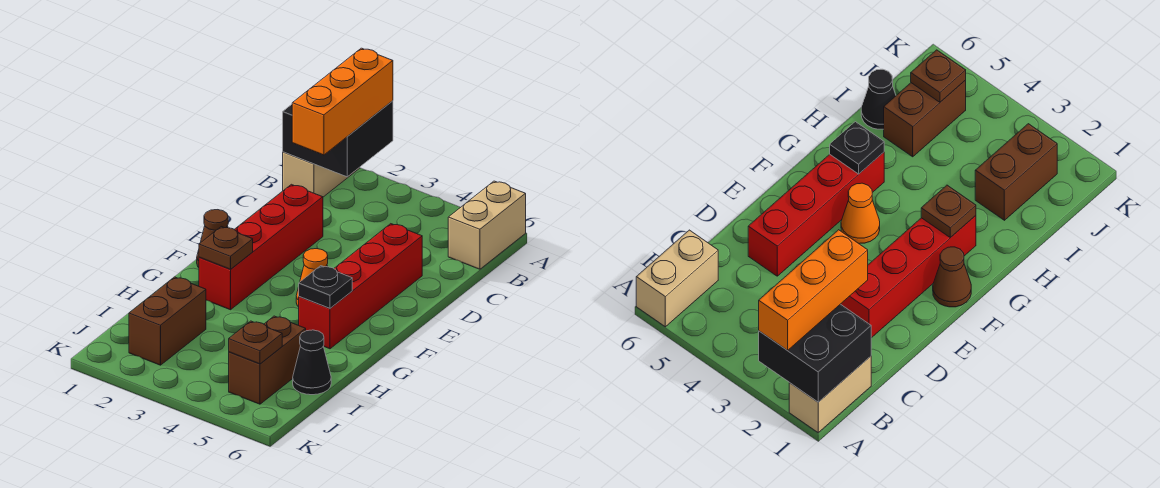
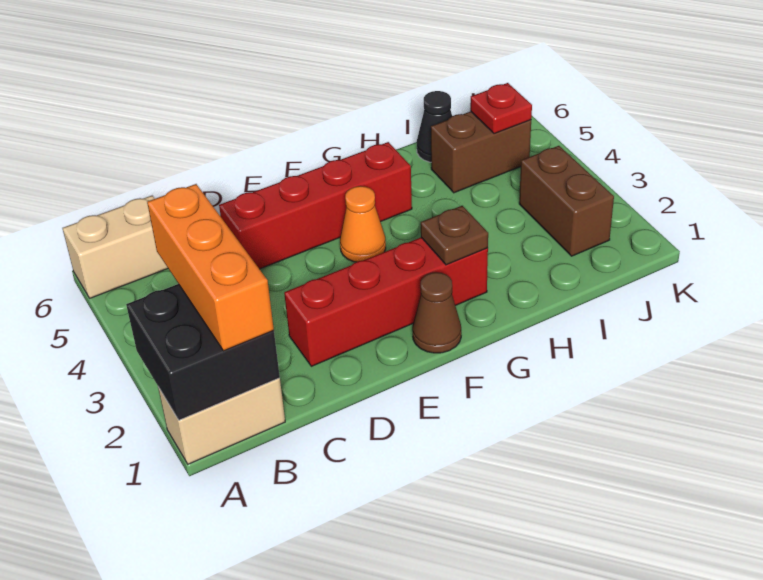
orange brick A2:C2 level 3 -> orange brick B1:B3 level 3
black plate G5 level 2 -> none
brown brick I2:J2 level 1 -> brown brick J2:J3 level 1
brown plate J5 level 2 -> red plate J5 level 2

